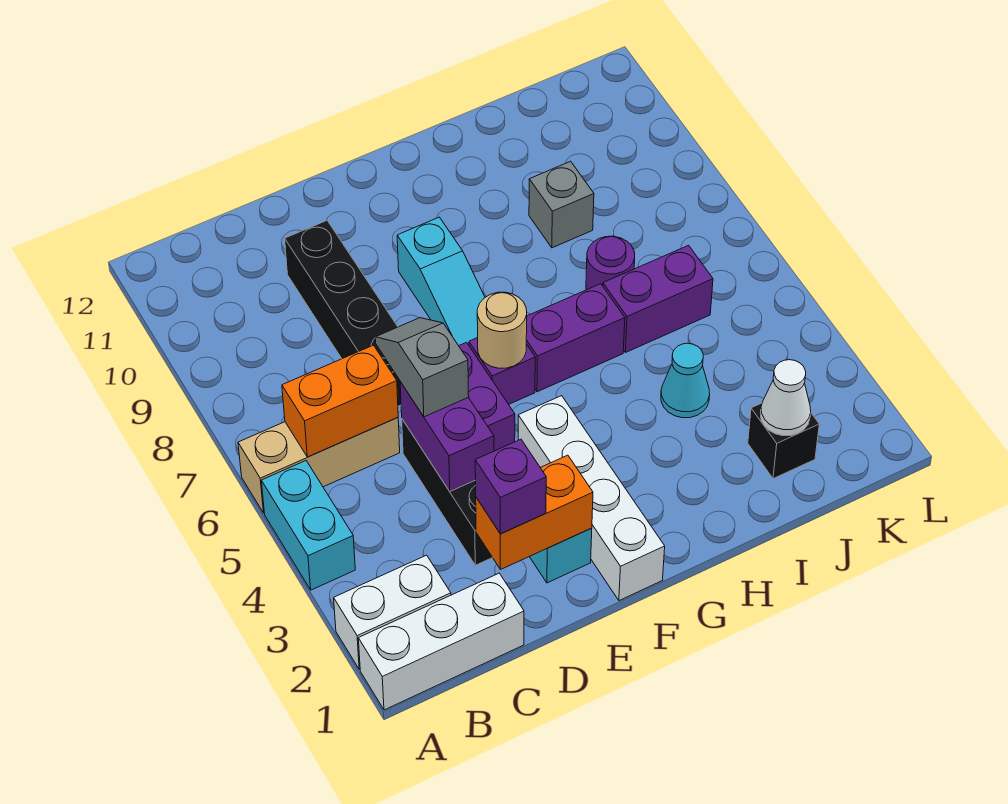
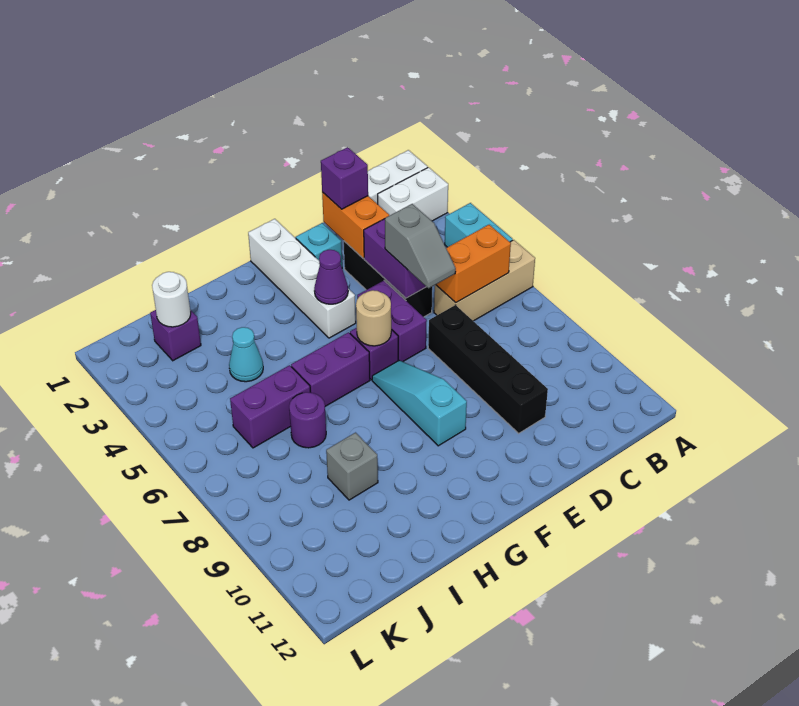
orange brick D2:E2 level 2 -> orange brick D2:D3 level 2
none -> purple cone F4 level 2
black brick J2 level 1 -> purple brick J2 level 1
white cone J2 level 2 -> white round brick J2 level 2

